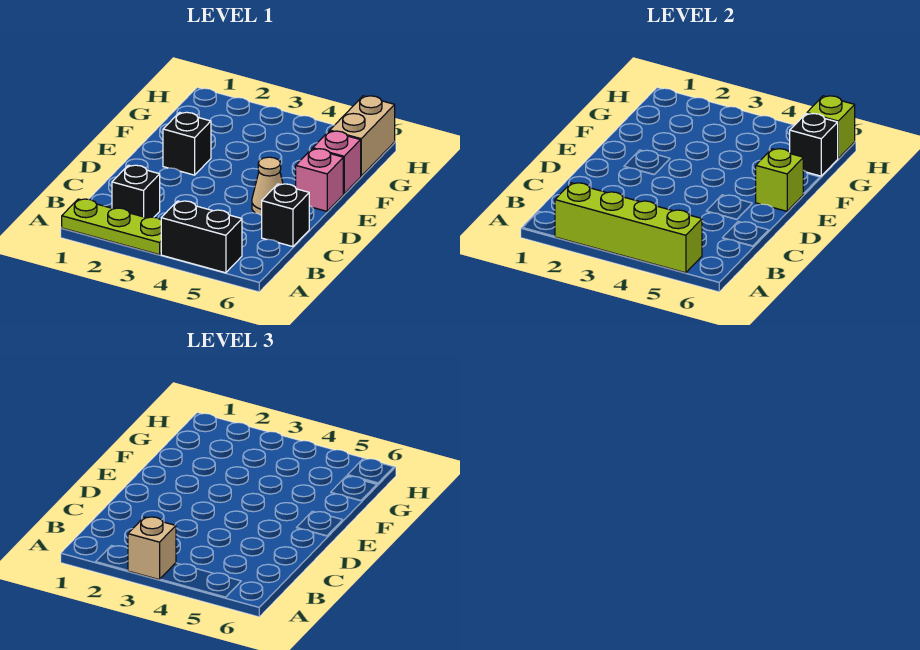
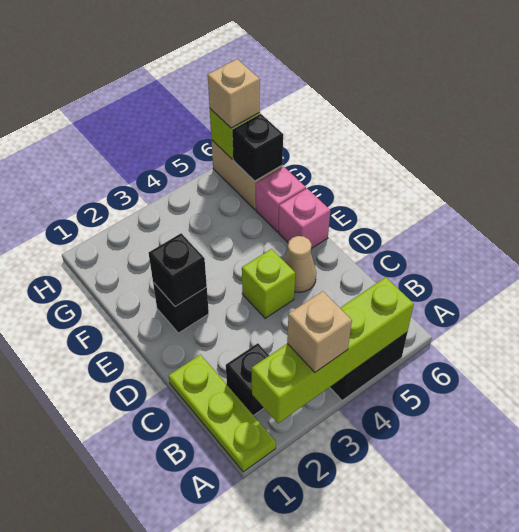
lime plate A1:A3 level 1 -> lime plate A1:C1 level 1
black brick C6 level 1 -> black brick E2 level 2
lime brick E6 level 2 -> lime brick D4 level 1
none -> tan brick H6 level 3

